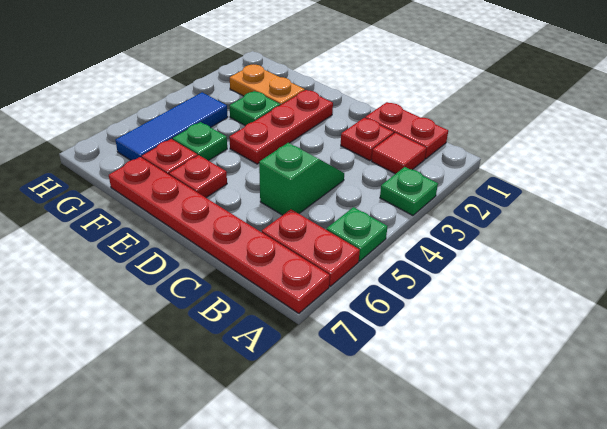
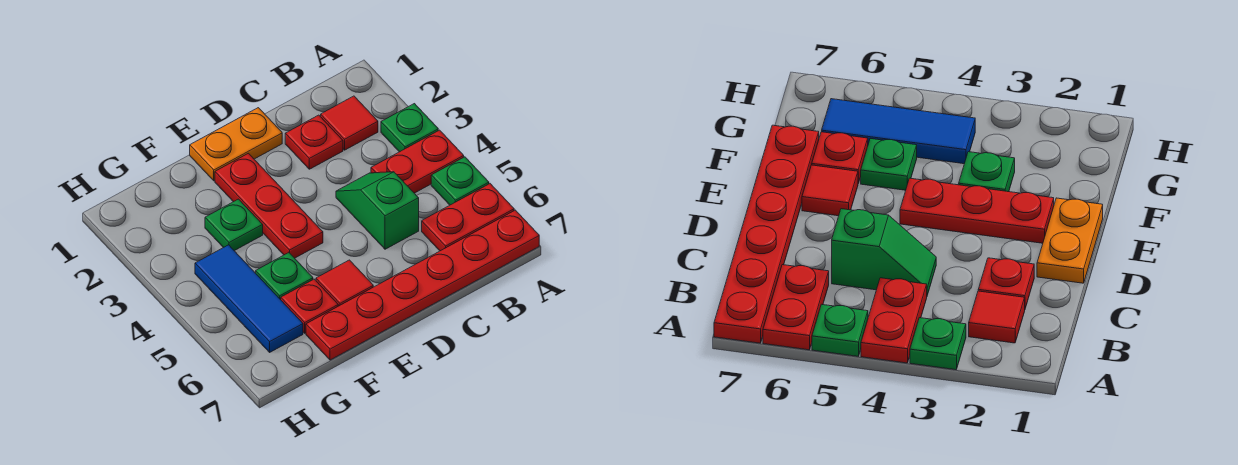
red plate B1:C1 level 1 -> red plate A4:B4 level 1
red plate E6 level 1 -> red tile E6 level 1
orange plate F2:G2 level 1 -> orange plate D1:E1 level 1

